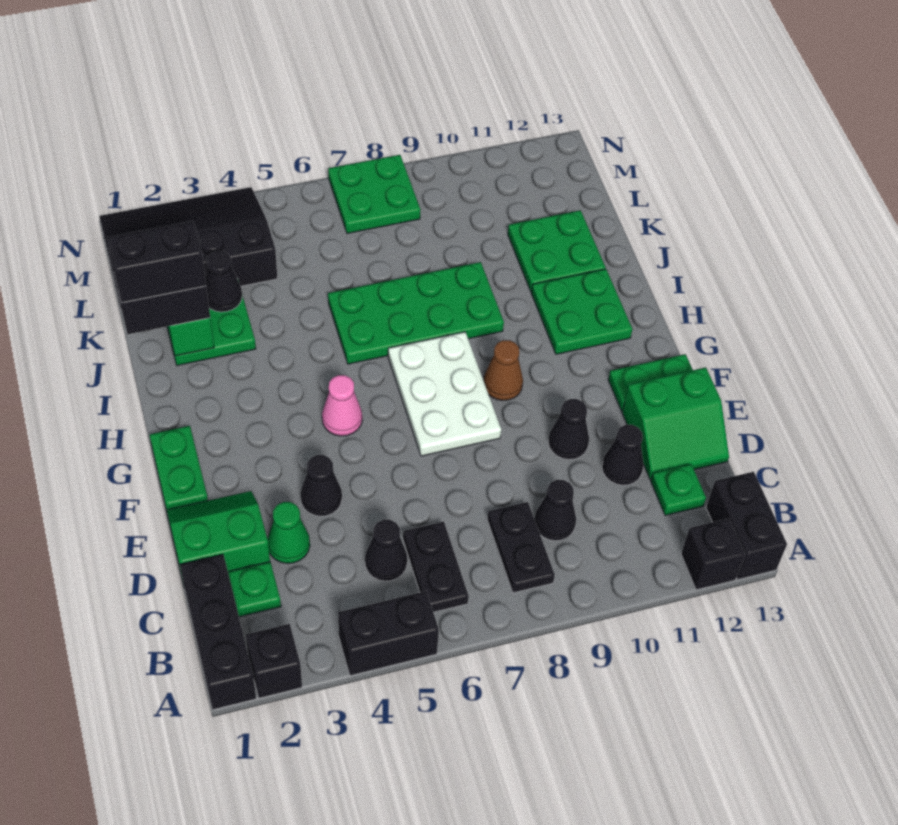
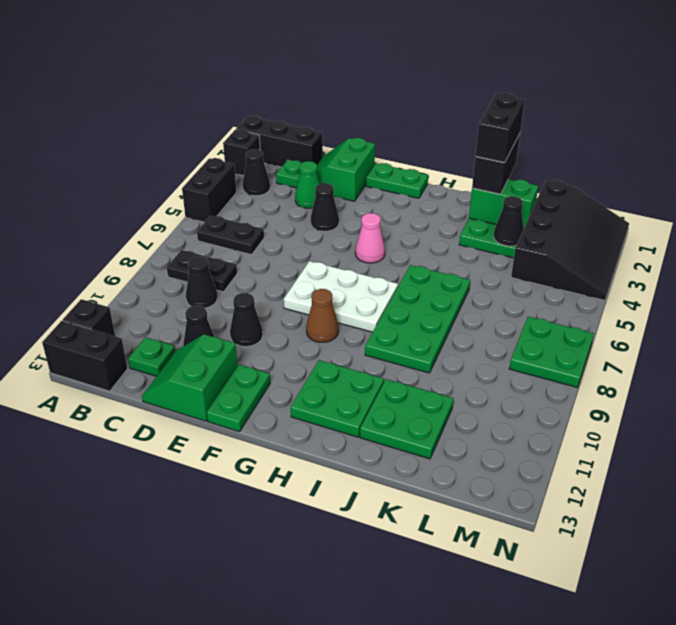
black cone C5 level 1 -> black cone B3 level 1
green slope D1:E2 level 1 top D -> green slope D1:E2 level 1 top E

